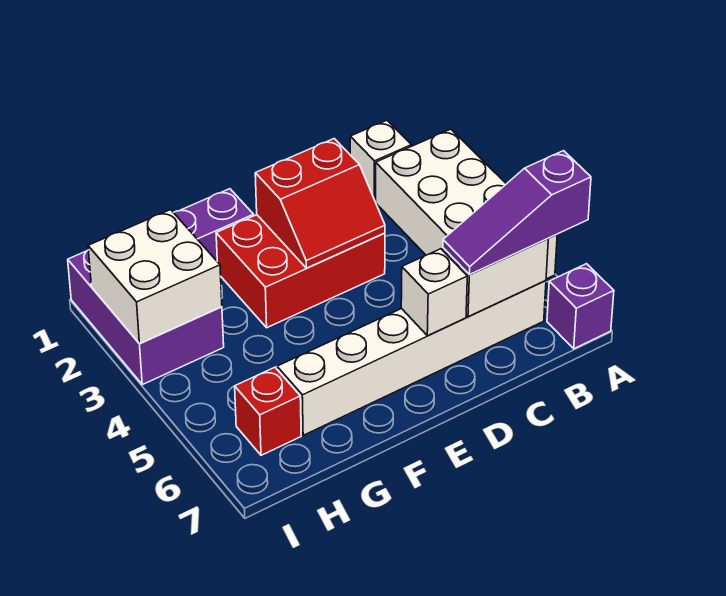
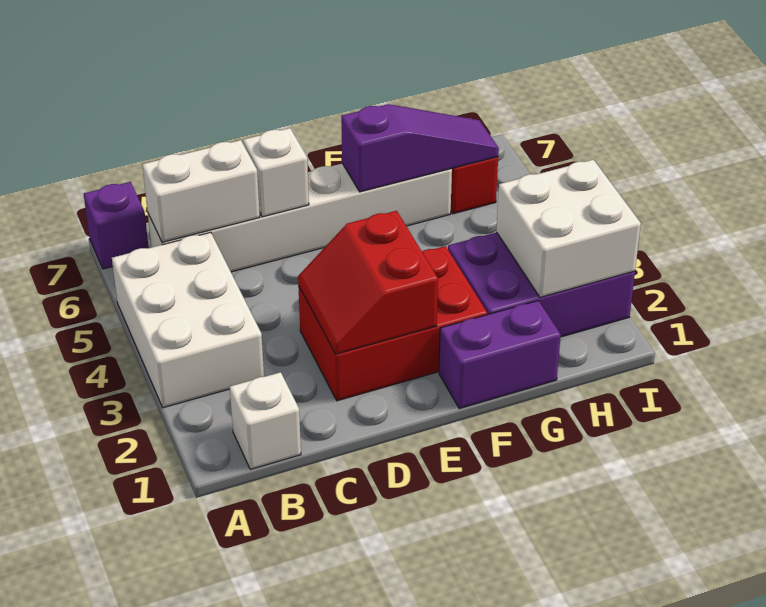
white brick A2:B5 level 1 -> white brick A3:B5 level 1
purple slope A6:C6 level 3 top A -> purple slope F6:H6 level 2 top F
red slope D2:E3 level 2 top 2 -> red slope D2:E3 level 2 top E
purple brick H1:I3 level 1 -> purple brick G2:I3 level 1

